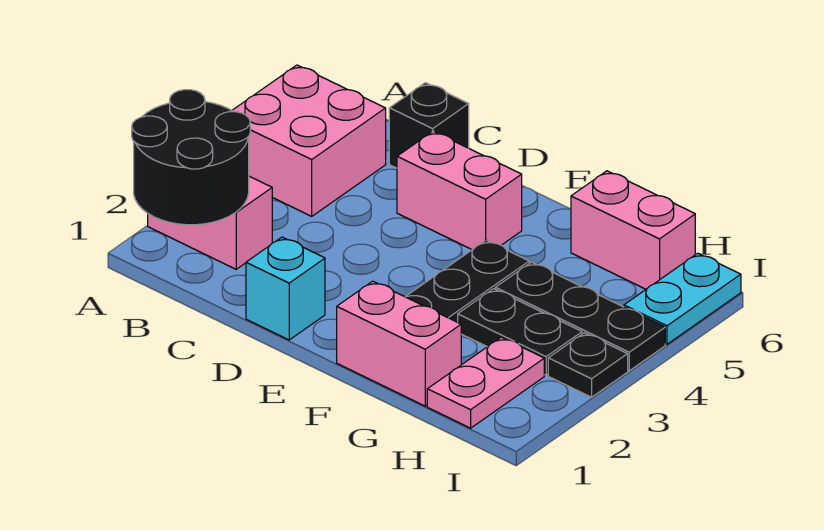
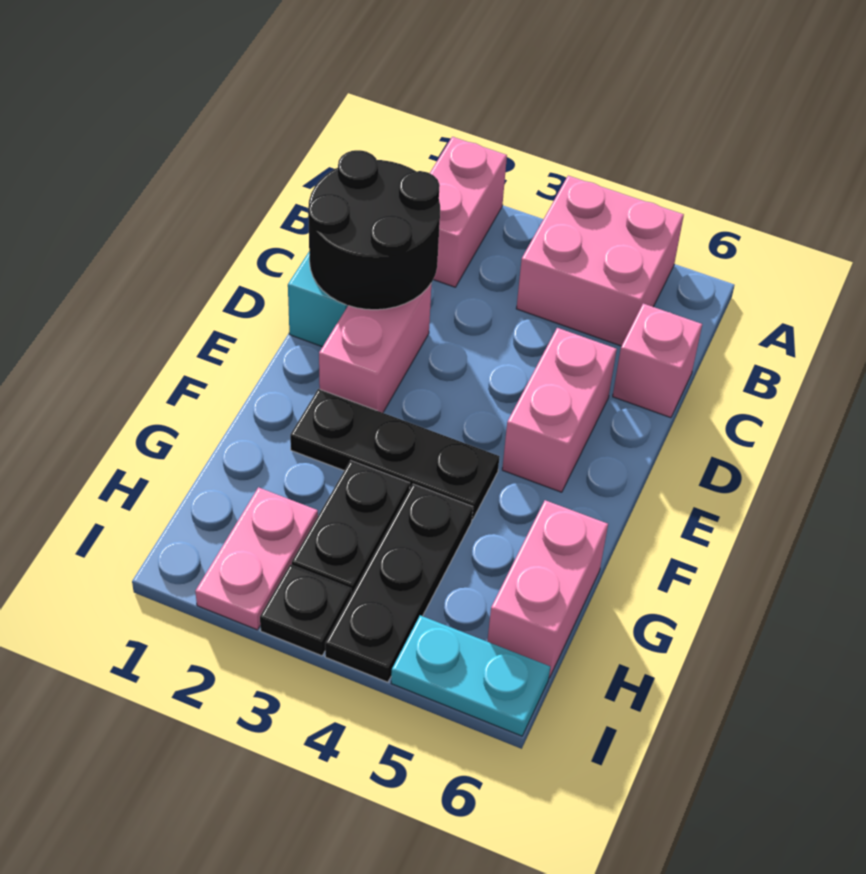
black round brick A1:B2 level 2 -> black round brick C1:D2 level 2
black brick C6 level 1 -> pink brick C6 level 1
pink brick F1:G1 level 1 -> pink brick D2:E2 level 1
pink plate H1:H2 level 1 -> pink plate H2:I2 level 1

